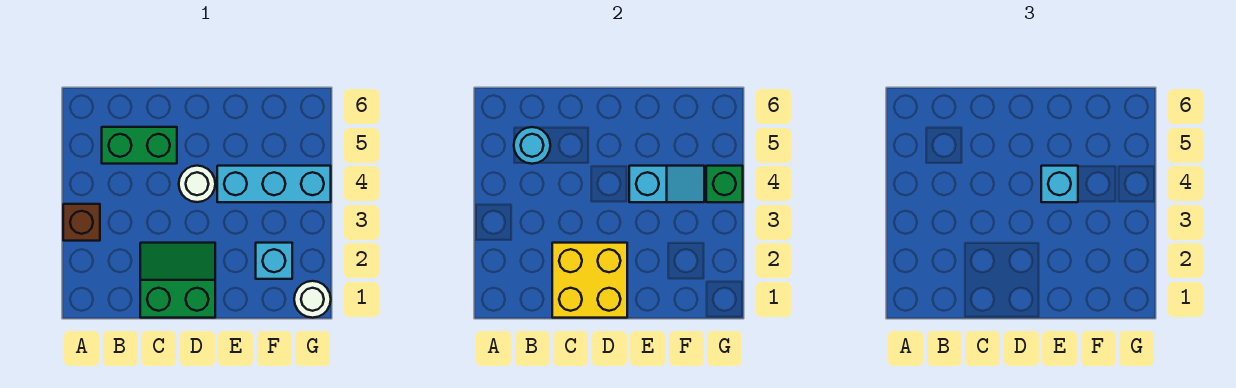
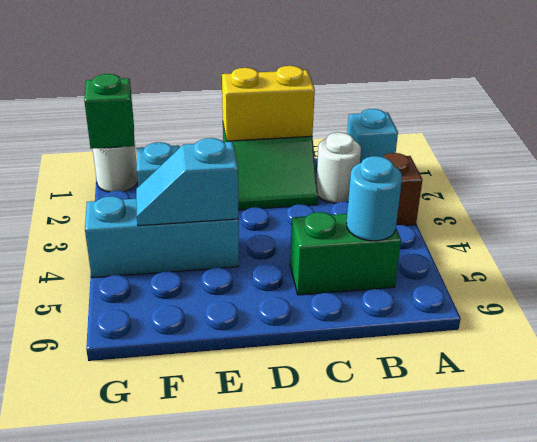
yellow brick C1:D2 level 2 -> yellow brick C1:D1 level 2
white round brick D4 level 1 -> white round brick B2 level 1
cyan brick E4 level 3 -> cyan brick A1 level 1
green brick G4 level 2 -> green brick G1 level 2

